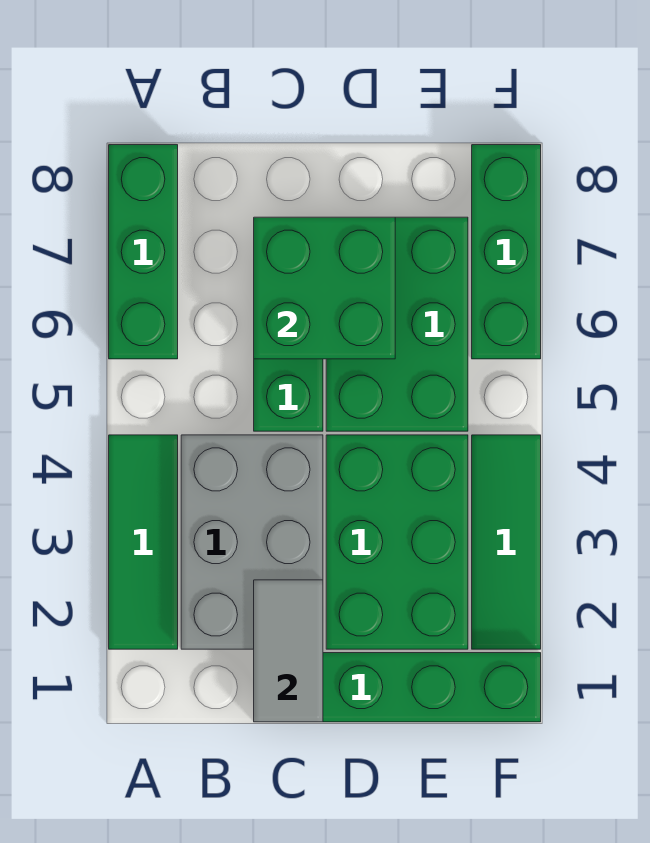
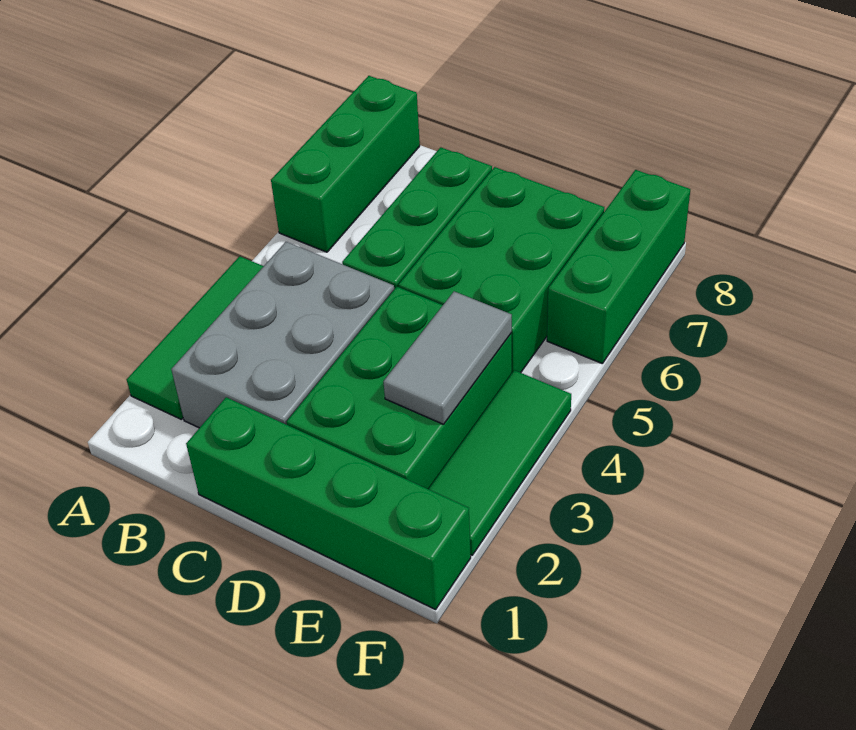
grey tile C1:C2 level 2 -> grey tile E3:E4 level 2
green brick C6:D7 level 2 -> none

